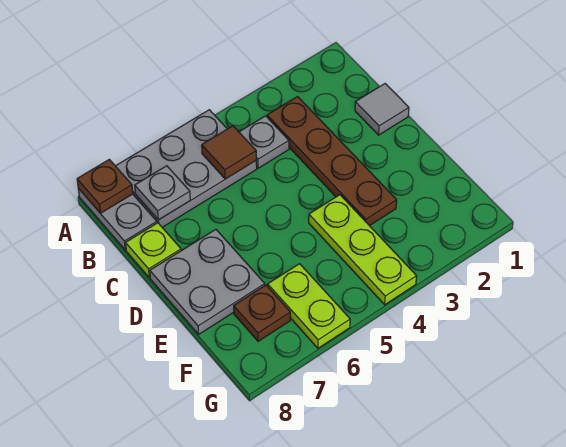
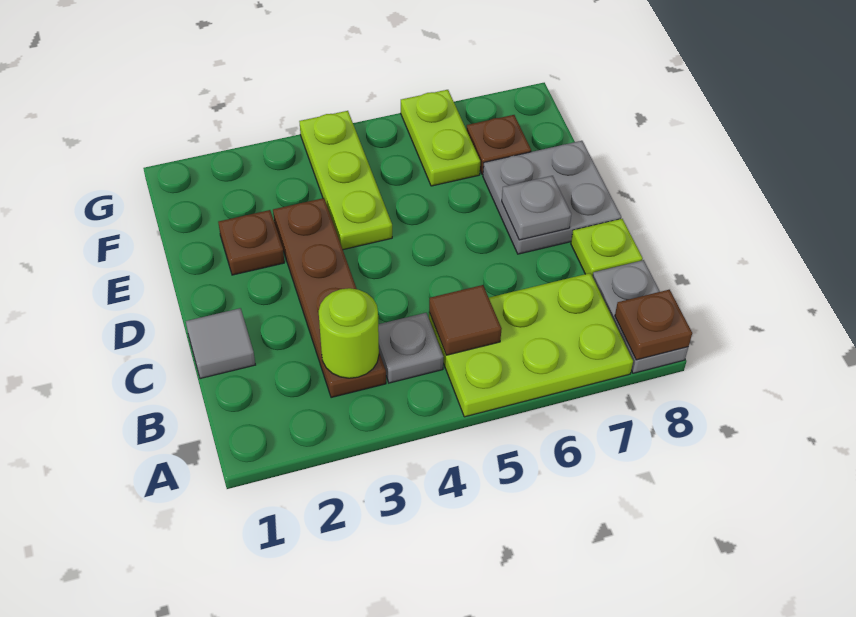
grey plate A5:B7 level 1 -> lime plate A5:B7 level 1
none -> lime round brick B3 level 2
grey plate B7 level 2 -> grey plate D7 level 2
none -> brown plate E2 level 1

